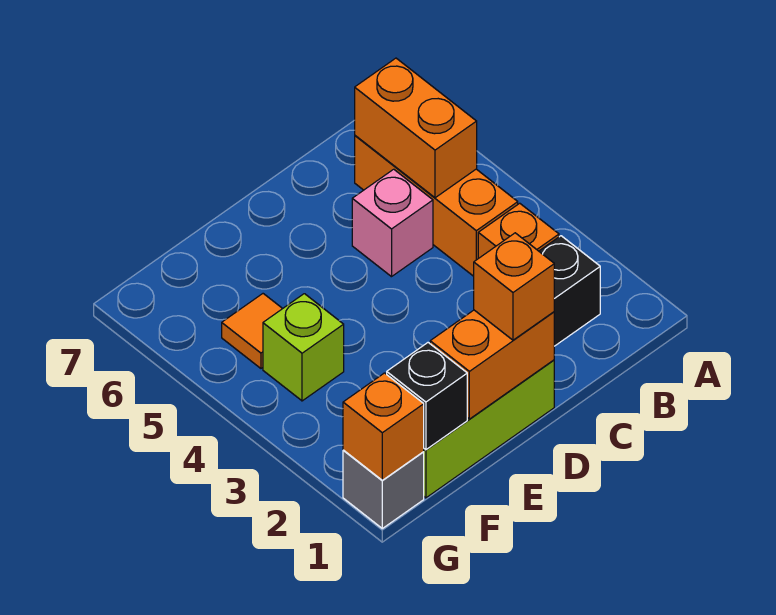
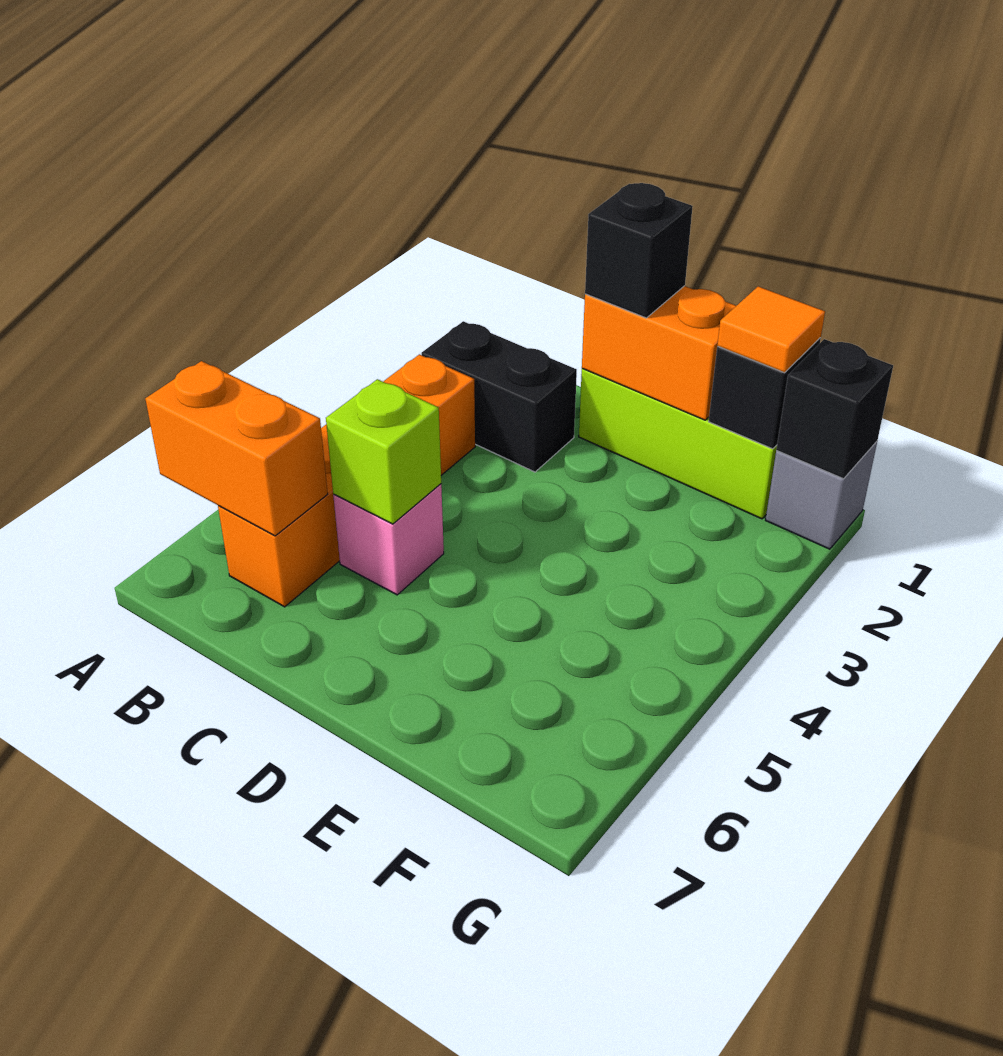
orange brick B5:B6 level 2 -> orange brick A6:B6 level 2
orange brick D1 level 3 -> black brick D1 level 3
lime brick F4 level 1 -> lime brick C5 level 2
orange tile F5 level 1 -> orange tile F1 level 3
orange brick G1 level 2 -> black brick G1 level 2

